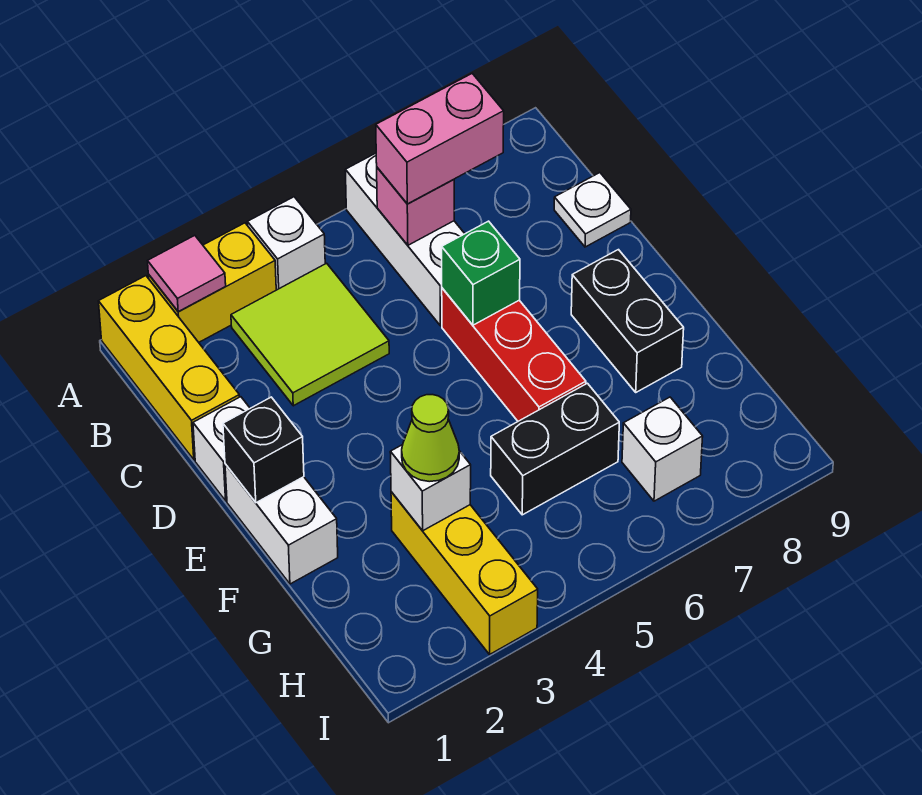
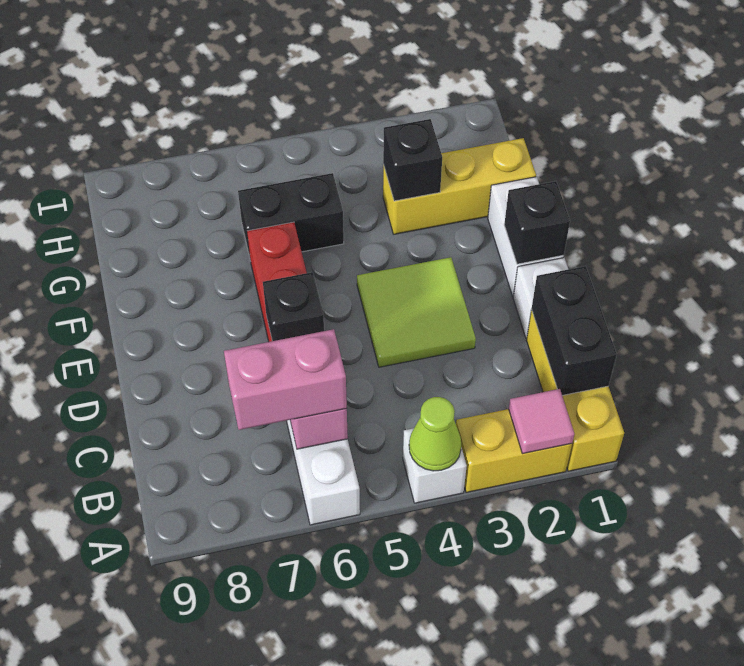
lime tile B3:C4 level 1 -> lime tile D3:E4 level 1
white plate C9 level 1 -> none
green brick D6 level 2 -> black brick D6 level 2
black brick E8:F8 level 1 -> black brick B1:C1 level 2
yellow brick G3:I3 level 1 -> yellow brick G1:G3 level 1
white brick G3 level 2 -> black brick G3 level 2
lime cone G3 level 3 -> lime cone A4 level 2
white brick H7 level 1 -> none

